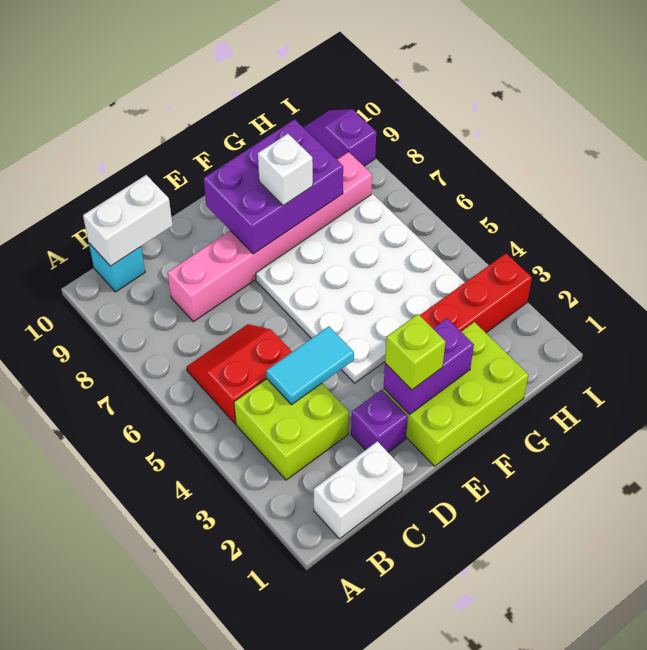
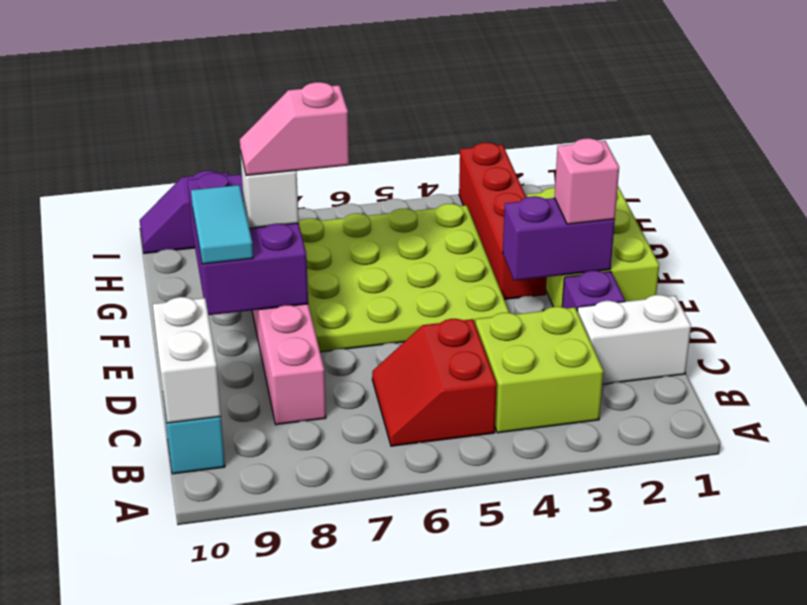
white brick B1:C1 level 1 -> white brick C1:C2 level 1
cyan tile C4:D4 level 2 -> cyan tile E9:F9 level 3
purple brick E2:F2 level 2 -> purple brick E2:E3 level 2
lime brick E2 level 3 -> pink brick E2 level 3
white plate E4:H7 level 1 -> lime plate E4:H7 level 1
none -> pink slope F7:F8 level 4 top 7

